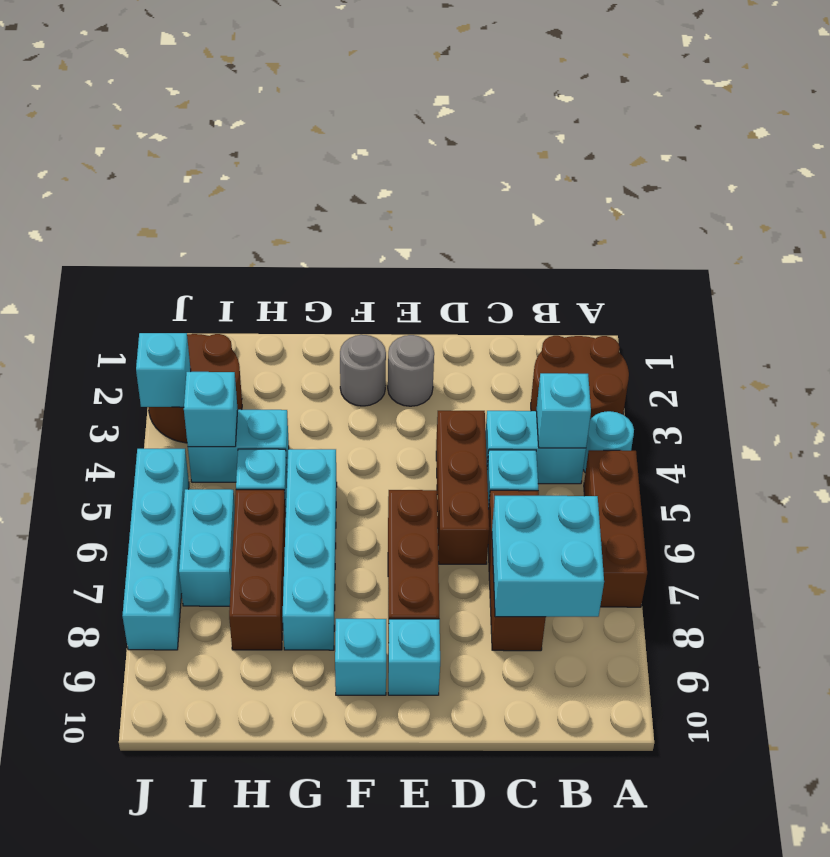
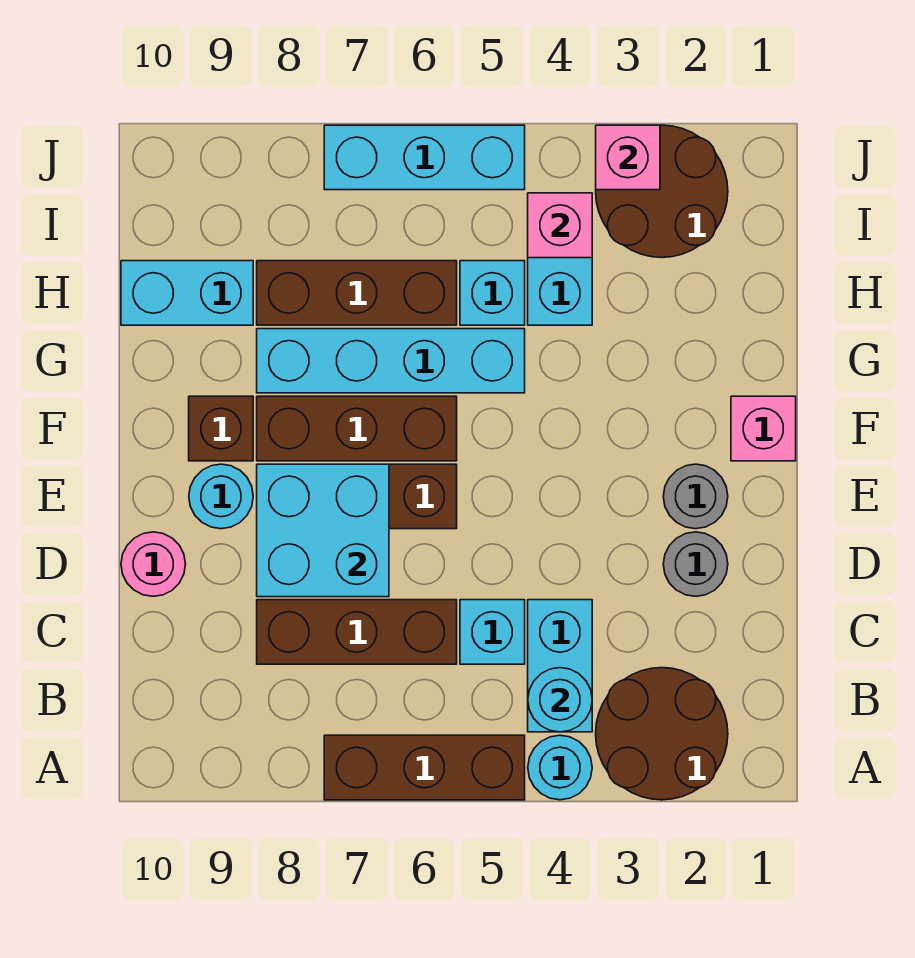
cyan brick B4 level 2 -> cyan round brick B4 level 2
cyan brick B7:C8 level 2 -> cyan brick D7:E8 level 2
brown brick D4:D6 level 1 -> brown brick F6:F8 level 1
none -> pink round brick D10 level 1
cyan brick E9 level 1 -> cyan round brick E9 level 1
none -> pink brick F1 level 1
grey round brick F2 level 1 -> grey round brick D2 level 1
cyan brick F9 level 1 -> brown brick F9 level 1
cyan brick I4 level 2 -> pink brick I4 level 2
cyan brick I6:I7 level 1 -> cyan brick H9:H10 level 1
cyan brick J3 level 2 -> pink brick J3 level 2
cyan brick J5:J8 level 1 -> cyan brick J5:J7 level 1

